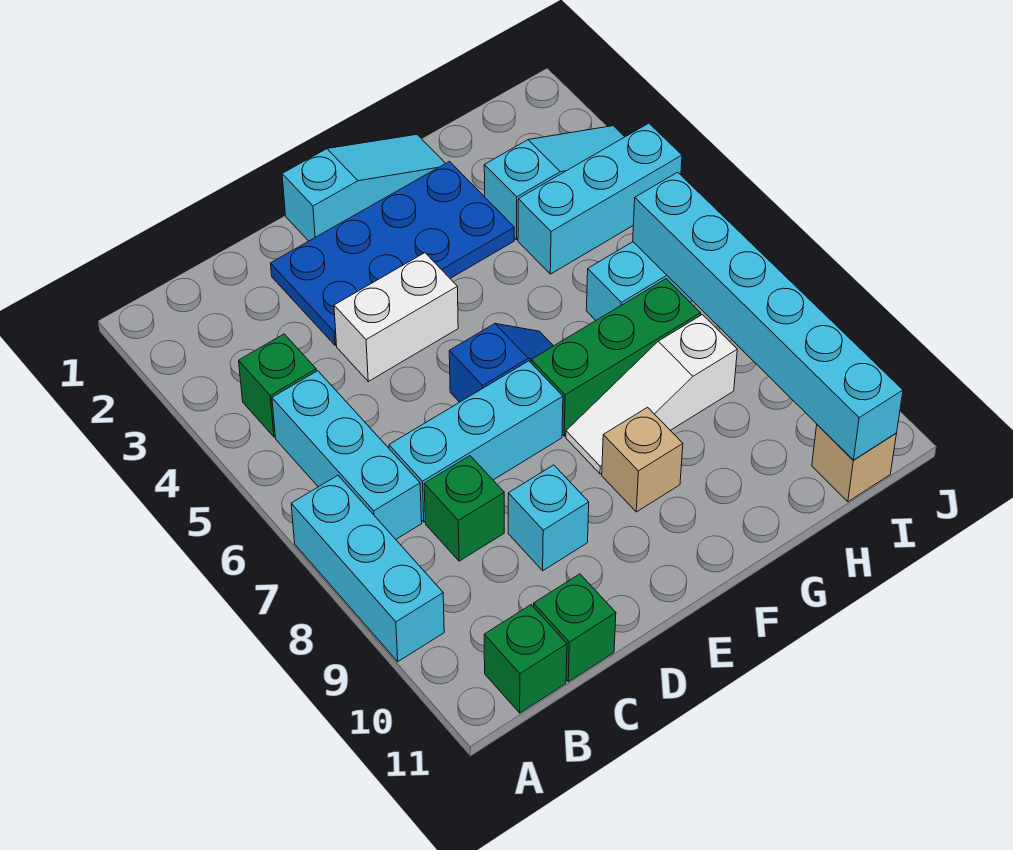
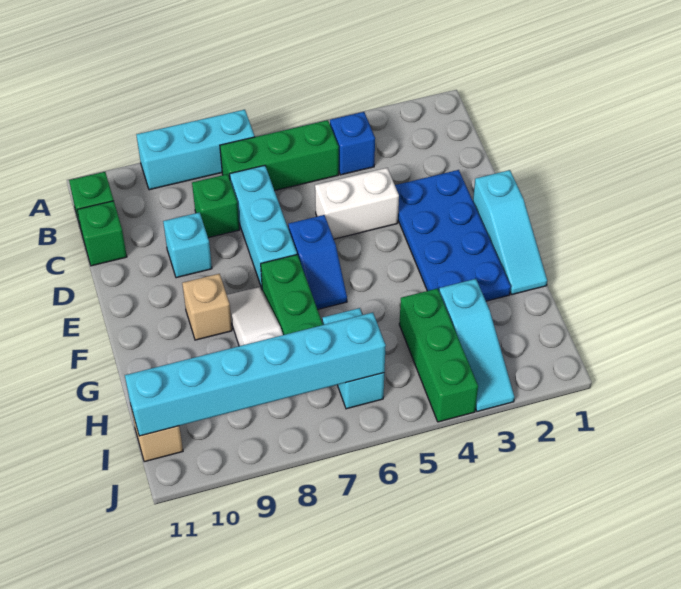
green brick B4 level 1 -> blue brick B4 level 1
cyan brick B5:B7 level 1 -> green brick B5:B7 level 1
white brick D4:E4 level 1 -> white brick D4:D5 level 1
cyan brick H4:J4 level 1 -> green brick H4:J4 level 1

